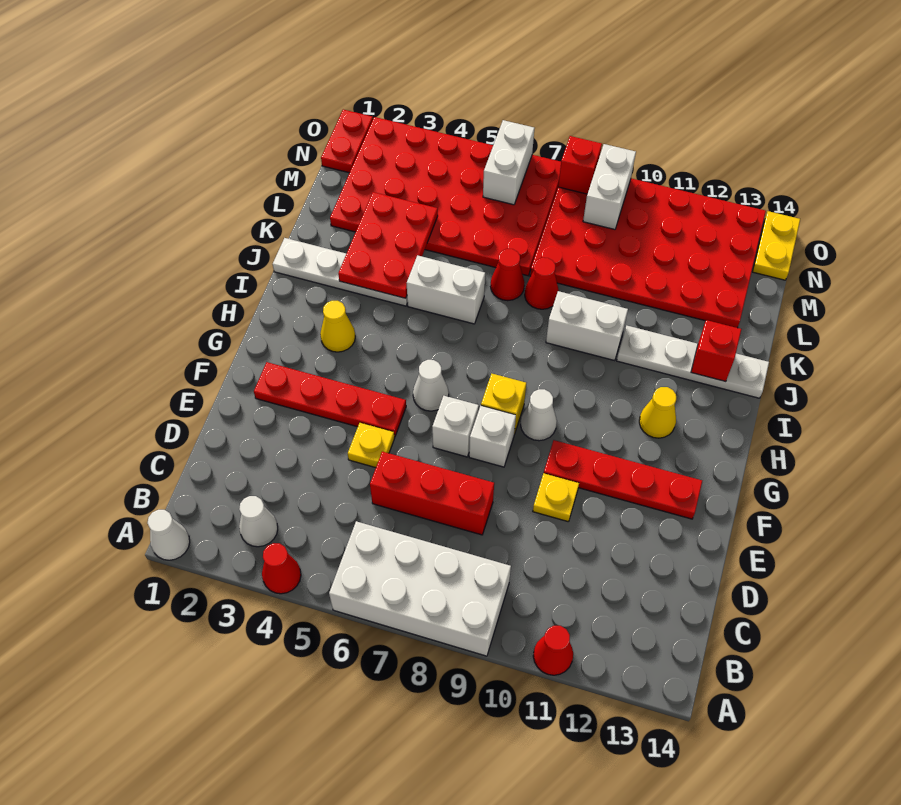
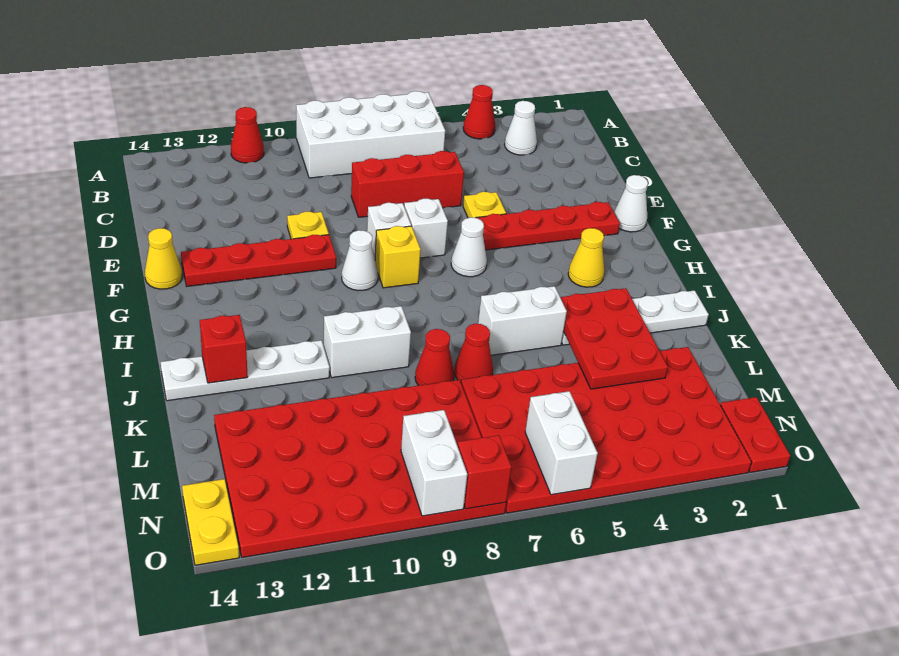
white cone A1 level 1 -> white cone F1 level 1
yellow cone H12 level 1 -> yellow cone F14 level 1

